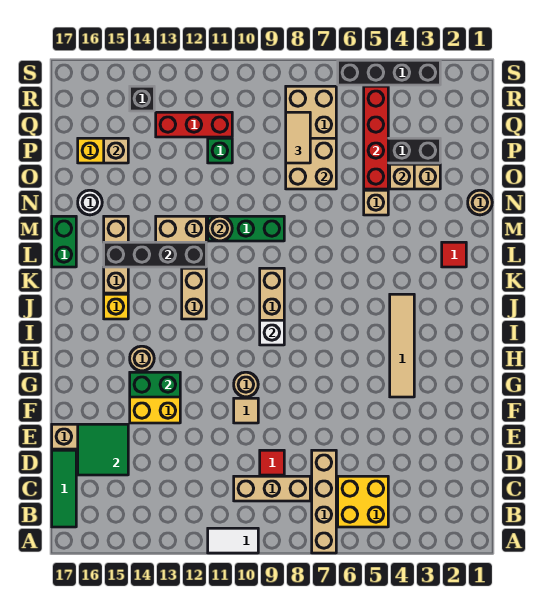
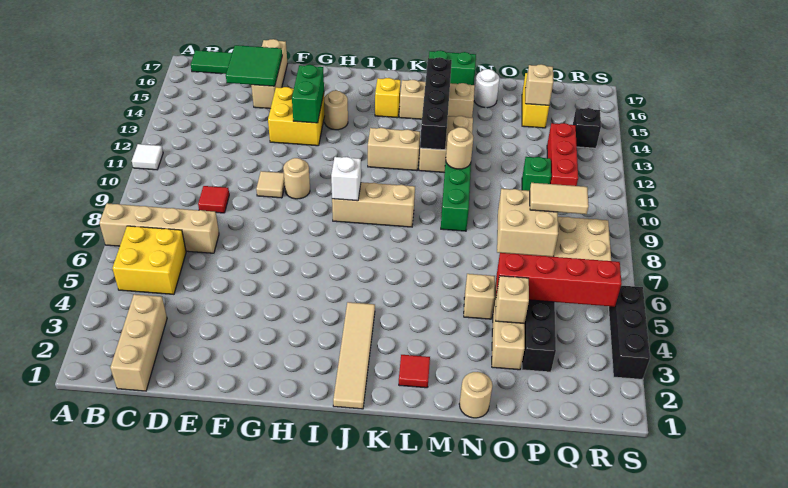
white tile A10:A11 level 1 -> white tile A11 level 1
tan brick C8:C10 level 1 -> tan brick C1:C3 level 1
tan tile G4:J4 level 1 -> tan tile J1:J4 level 1
black brick S3:S6 level 1 -> black brick S3:S5 level 1

